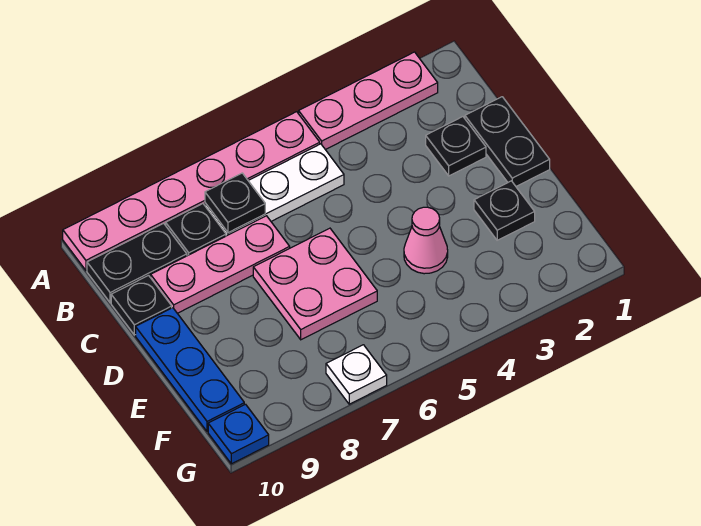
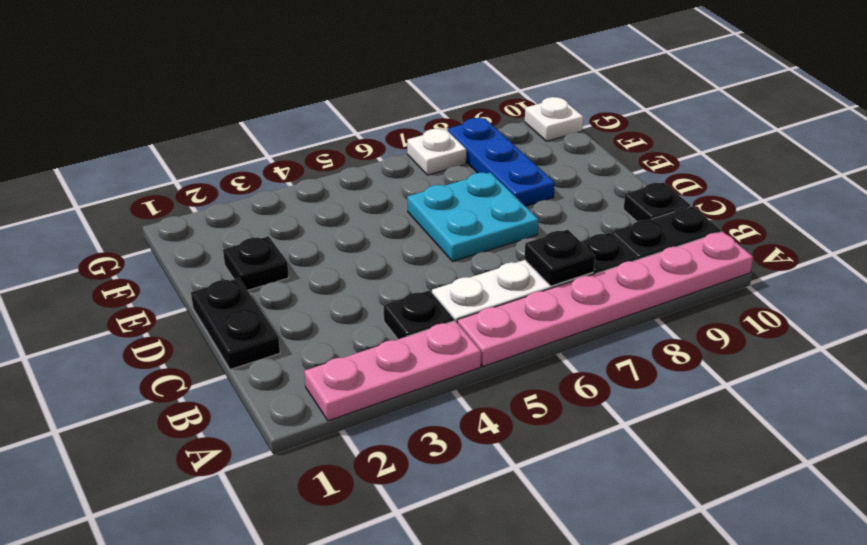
black plate C2 level 1 -> black plate B4 level 1
pink plate C7:C9 level 1 -> none
pink plate D6:E7 level 1 -> cyan plate D6:E7 level 1
blue plate D10:F10 level 1 -> blue plate E8:G8 level 1
pink cone E4 level 1 -> none
blue plate G10 level 1 -> white plate G10 level 1

